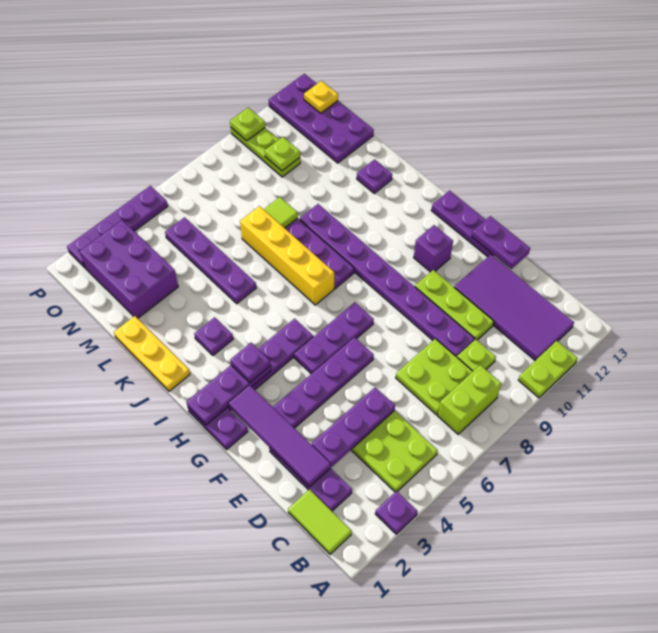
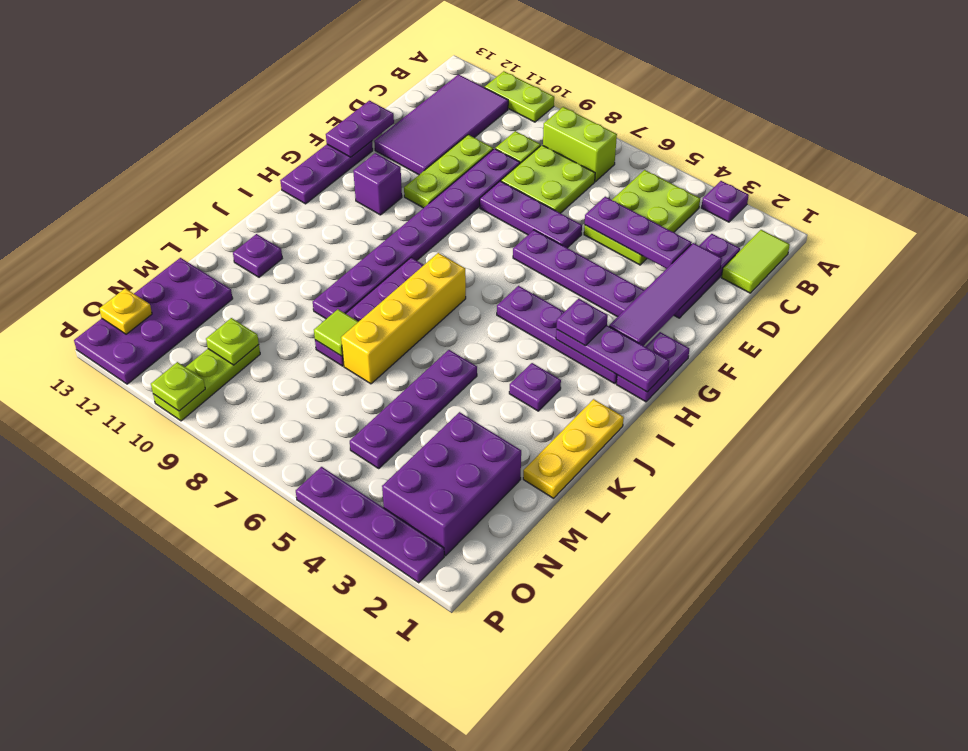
purple plate G5:G7 level 1 -> purple plate E6:E8 level 1

